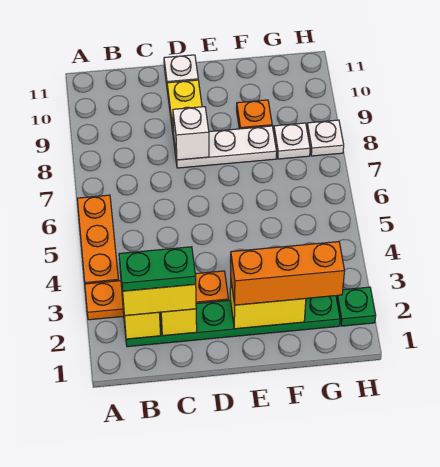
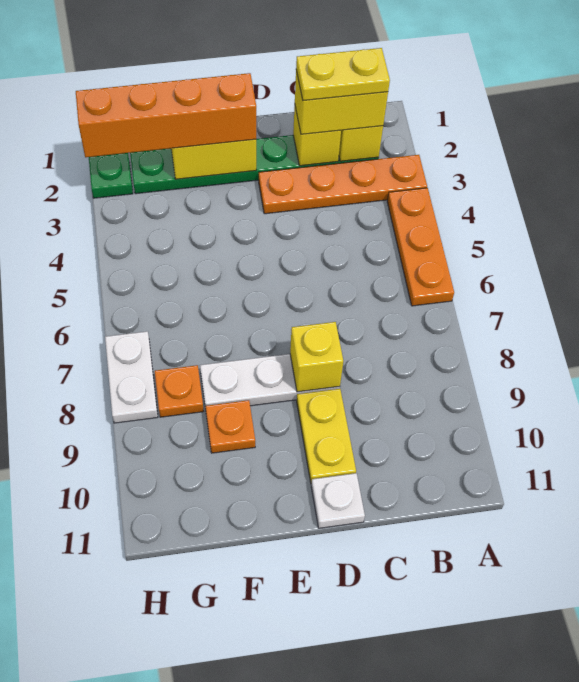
green plate B2:C2 level 4 -> yellow plate B2:C2 level 4
white brick D8 level 2 -> yellow brick D8 level 2
orange brick E2:G2 level 3 -> orange brick E2:H2 level 3
white plate G8 level 1 -> orange plate G8 level 1
white plate H8 level 1 -> white plate H7:H8 level 1

